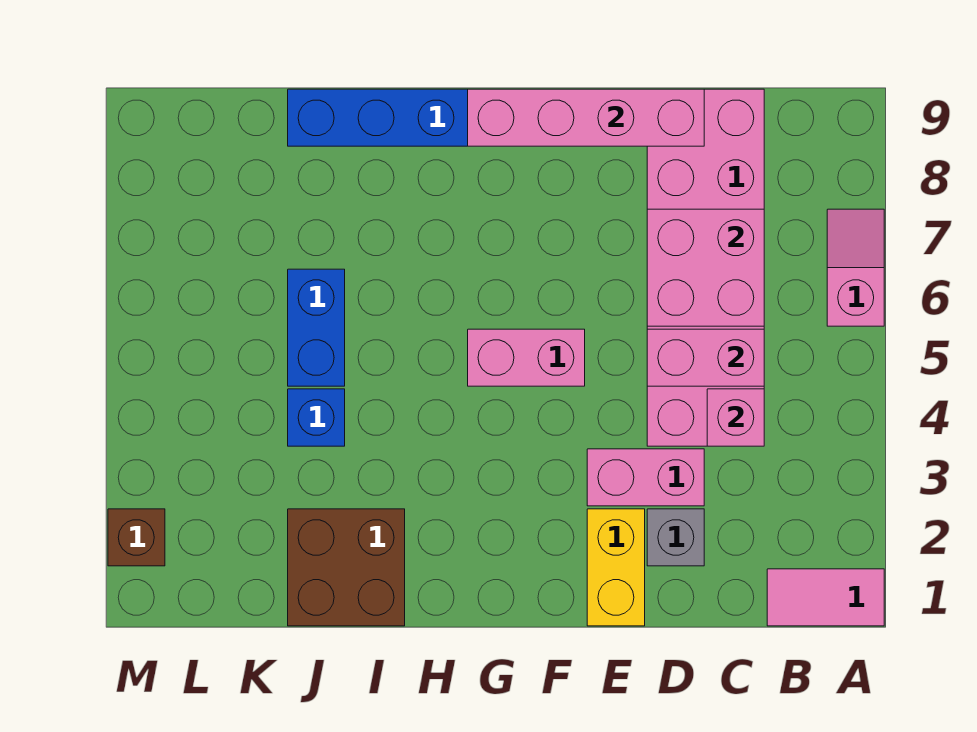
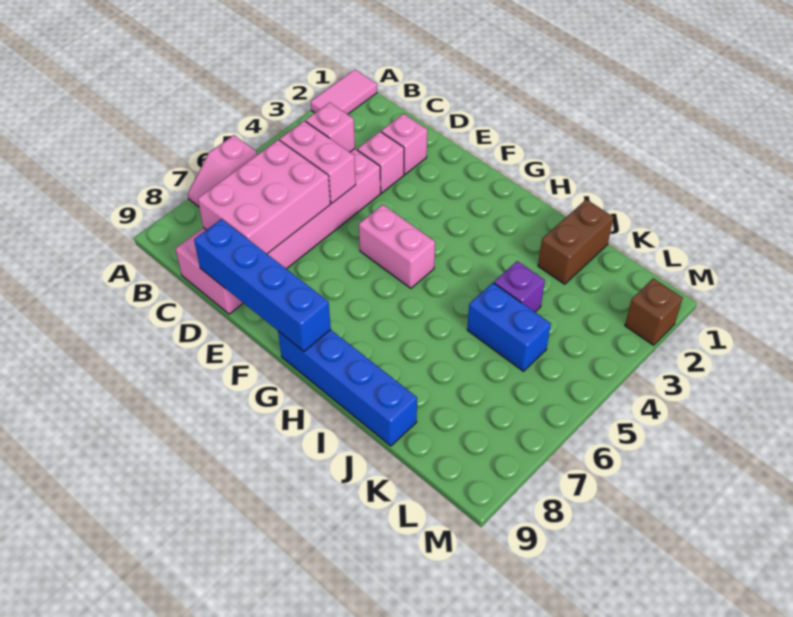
pink tile A1:B1 level 1 -> pink tile A1:A2 level 1
pink brick C6:D7 level 2 -> pink brick C6:D8 level 2
grey brick D2 level 1 -> pink brick D2 level 1
pink brick D3:E3 level 1 -> pink brick D3 level 1
pink brick D9:G9 level 2 -> blue brick D9:G9 level 2
yellow brick E1:E2 level 1 -> none
brown brick I1:J2 level 1 -> brown brick J1:J2 level 1
blue brick J4 level 1 -> purple brick J4 level 1
blue brick J5:J6 level 1 -> blue brick J5:K5 level 1

